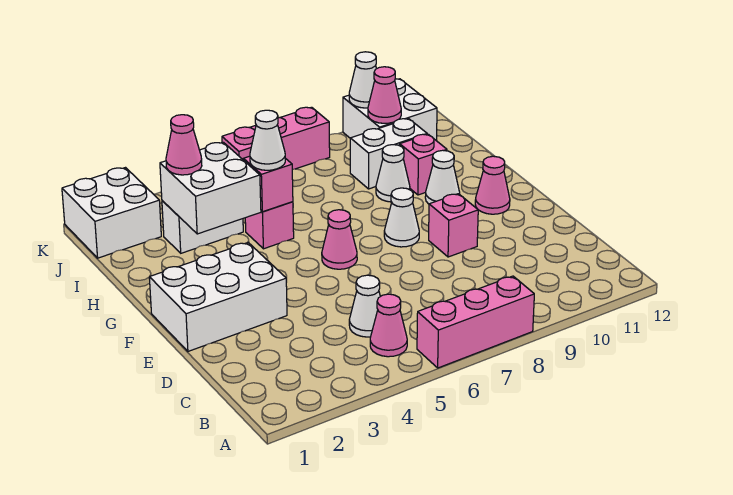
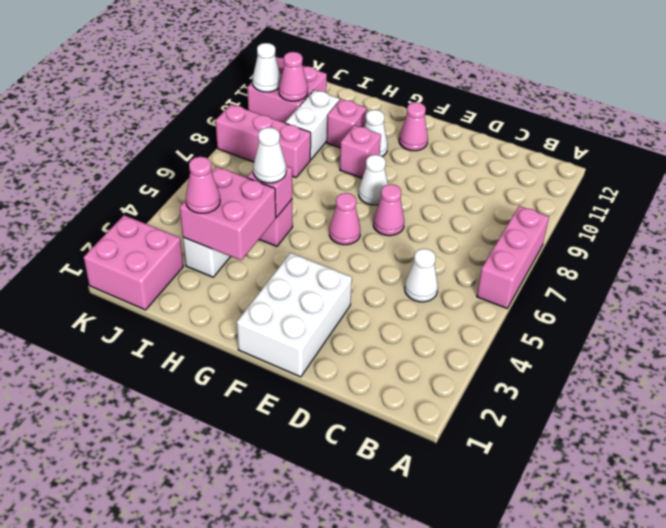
pink cone B5 level 1 -> pink cone E7 level 1
pink brick E9 level 1 -> pink brick G9 level 1
white brick H3:I4 level 2 -> pink brick H3:I4 level 2
white cone H9 level 1 -> none
white brick J1:K2 level 1 -> pink brick J1:K2 level 1
white brick J10:K11 level 1 -> pink brick J10:K11 level 1
pink brick K6:K8 level 1 -> pink brick I8:K8 level 1

